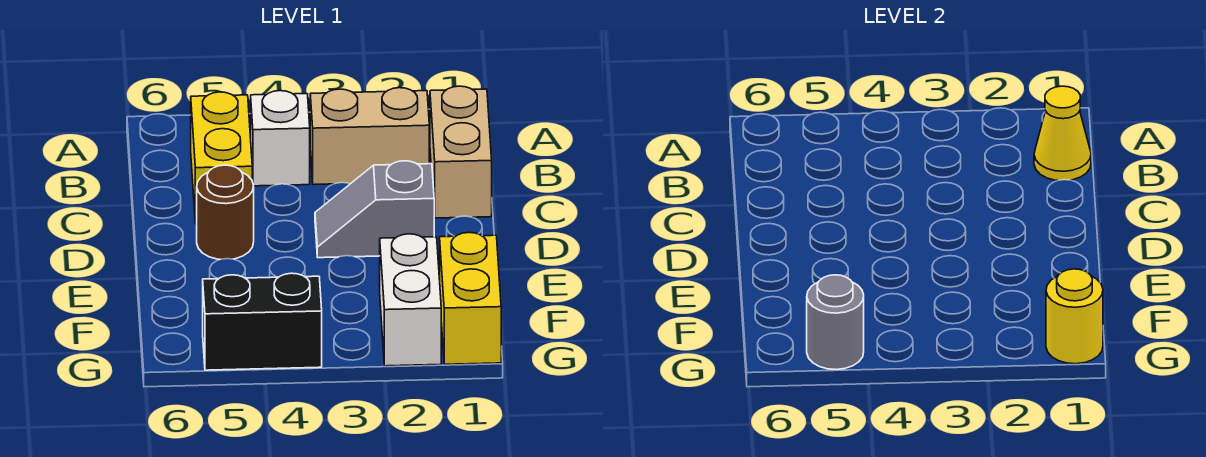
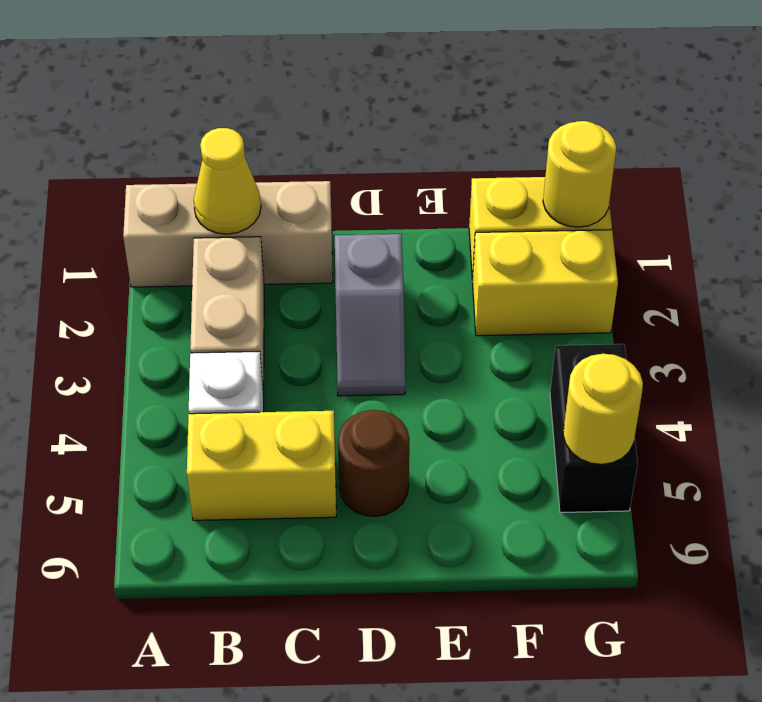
tan brick B1:C1 level 1 -> tan brick A1:C1 level 1
white brick F2:G2 level 1 -> yellow brick F2:G2 level 1
grey round brick G5 level 2 -> yellow round brick G5 level 2

